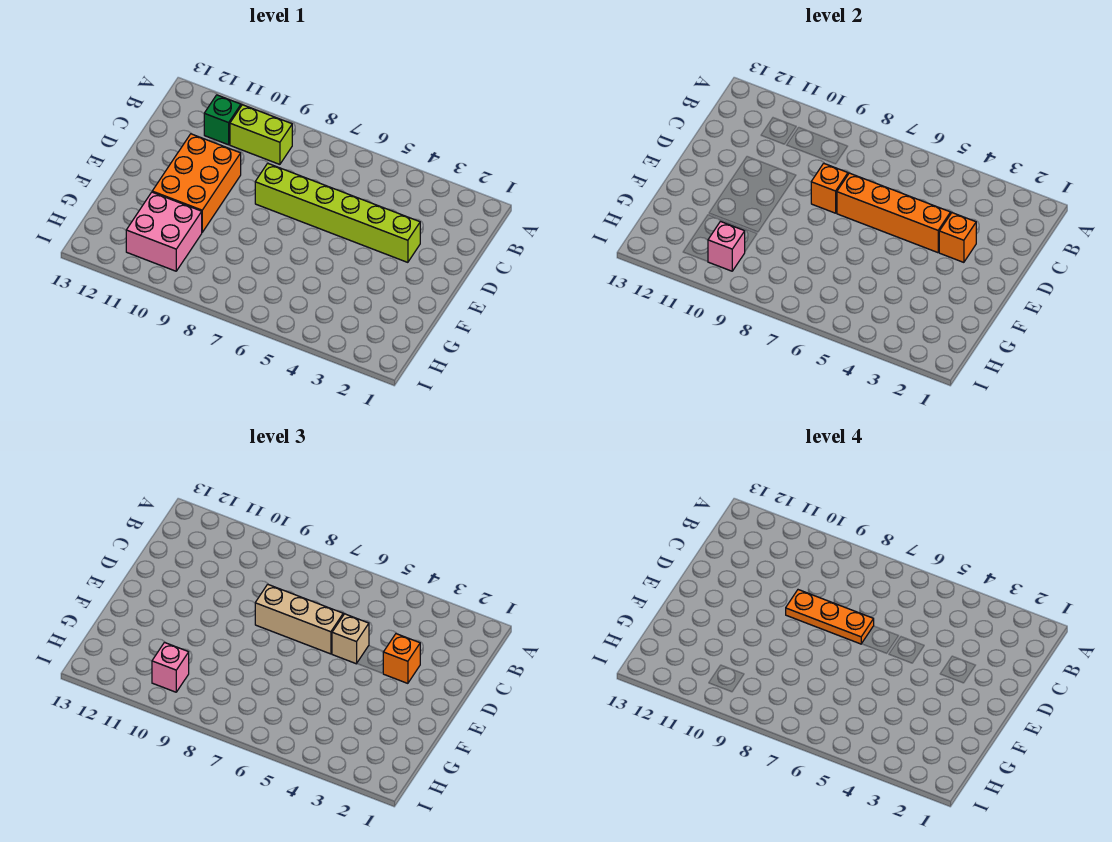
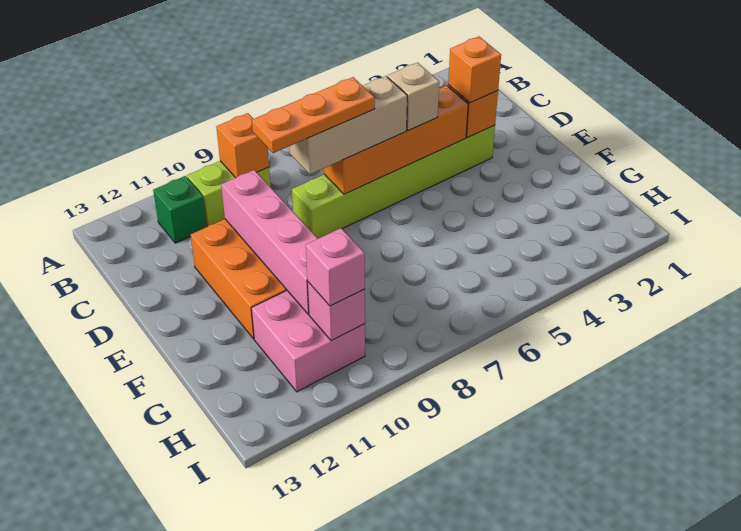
orange brick D8 level 2 -> orange brick B9 level 2
none -> pink brick D10:G10 level 2

